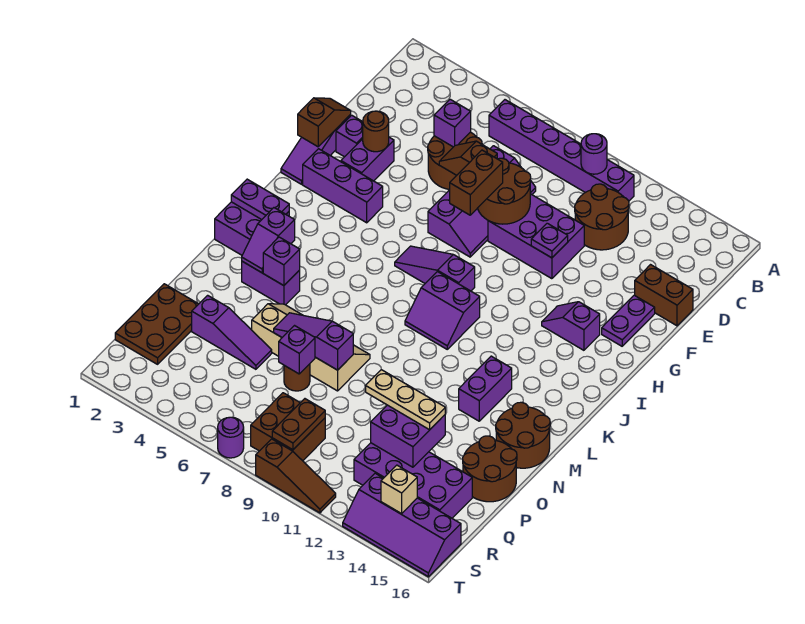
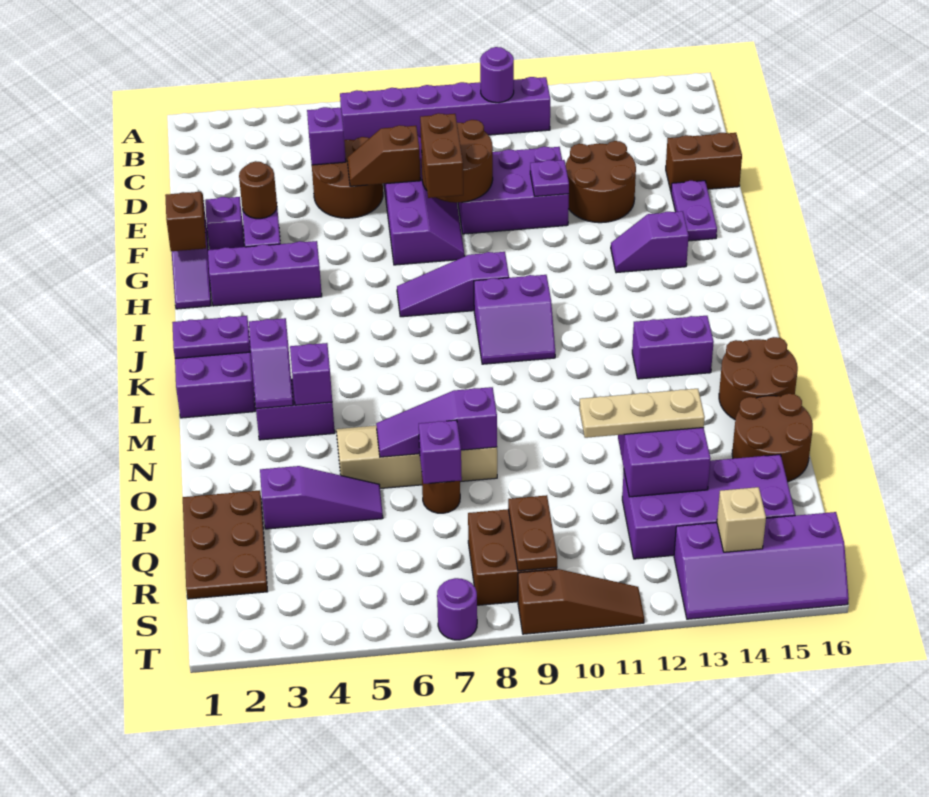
brown round brick C11:D12 level 1 -> brown round brick E12:F13 level 1
purple brick L13:M13 level 1 -> purple brick L13:L14 level 1

